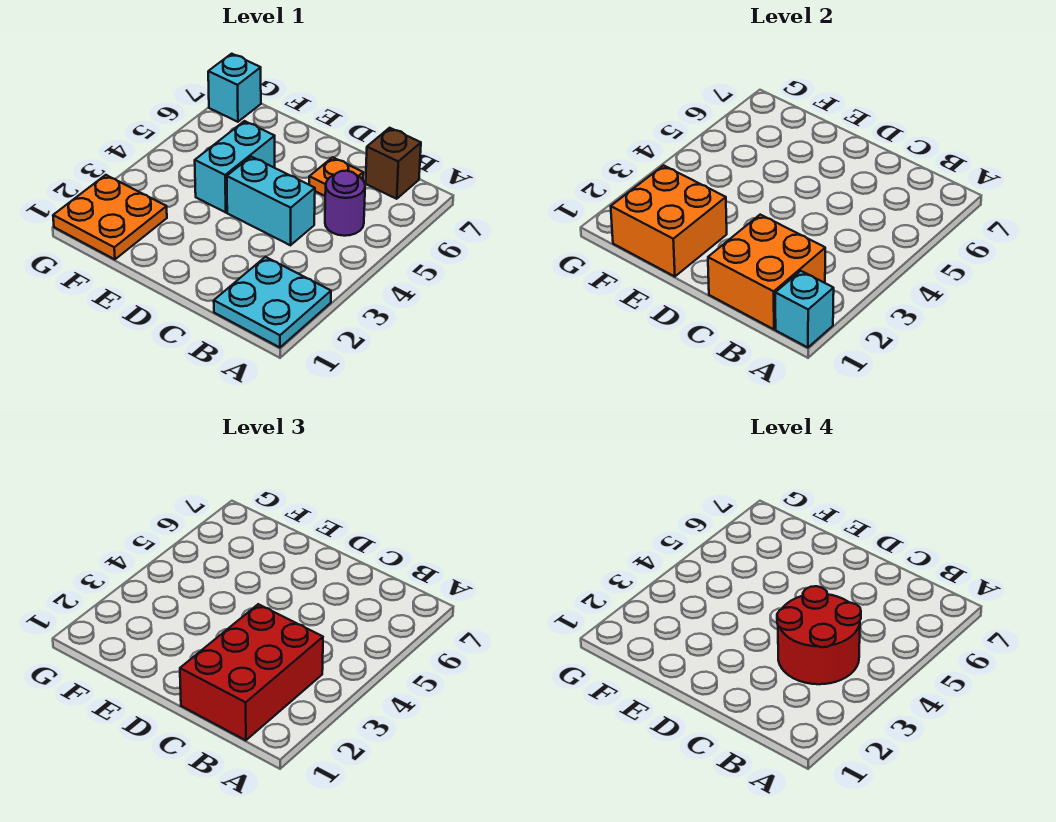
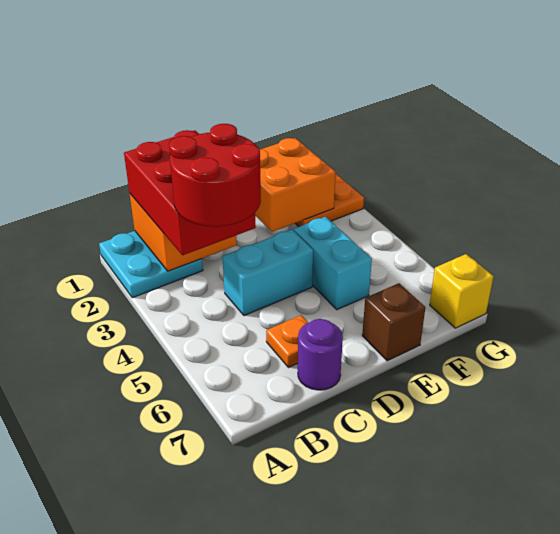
cyan brick A1 level 2 -> none
purple round brick B5 level 1 -> purple round brick C7 level 1
brown brick B7 level 1 -> brown brick E7 level 1
cyan brick G7 level 1 -> yellow brick G7 level 1

